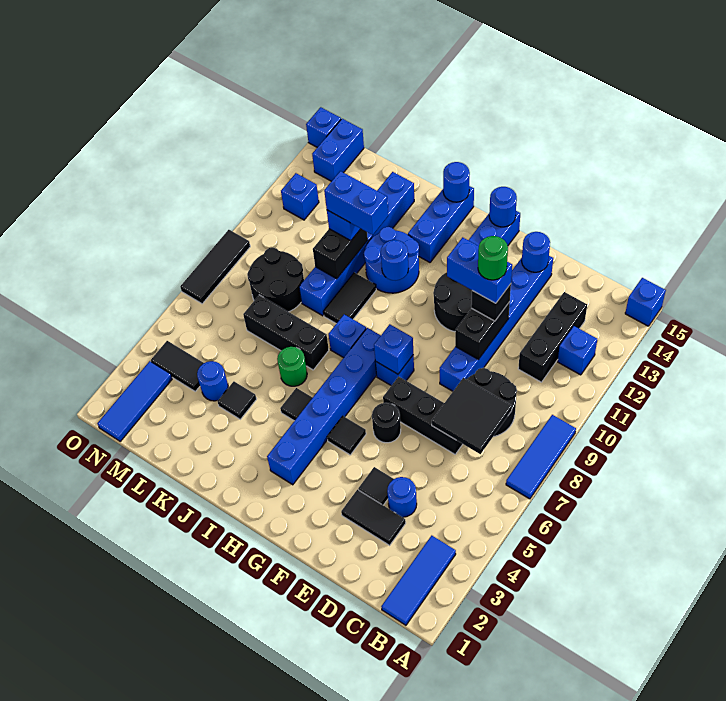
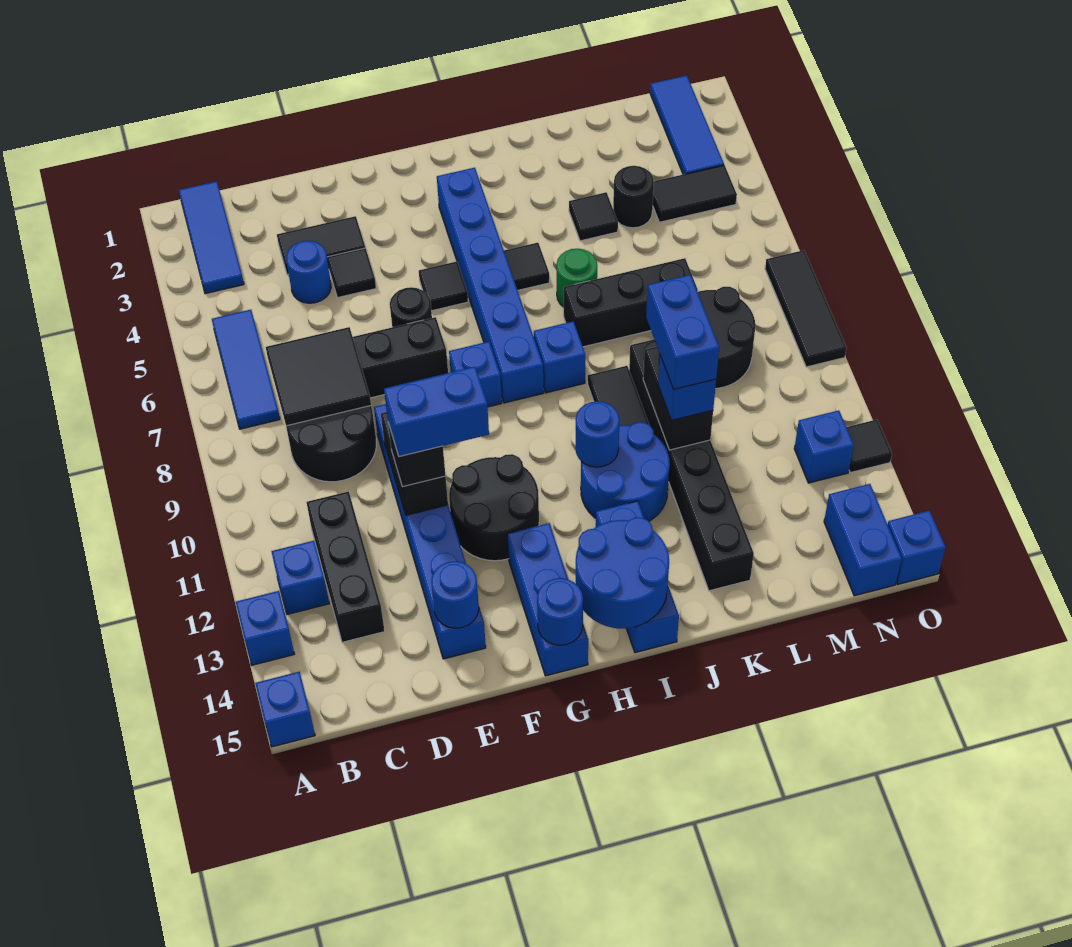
blue tile A7:A9 level 1 -> blue tile B5:B7 level 1
green round brick E11 level 5 -> none
blue brick G8 level 2 -> blue brick A13 level 1
blue round brick I15 level 2 -> blue round brick H14:I15 level 2
blue brick J11:K11 level 4 -> blue brick K10:K11 level 4
blue brick K9:K14 level 1 -> black brick K9:K14 level 1
blue round brick L4 level 1 -> black round brick L4 level 1
none -> black tile O12 level 1

